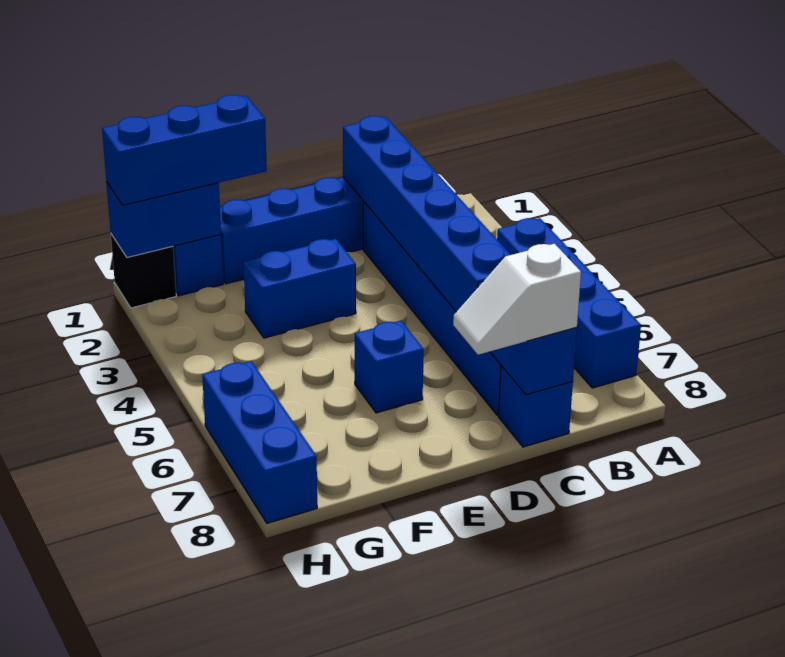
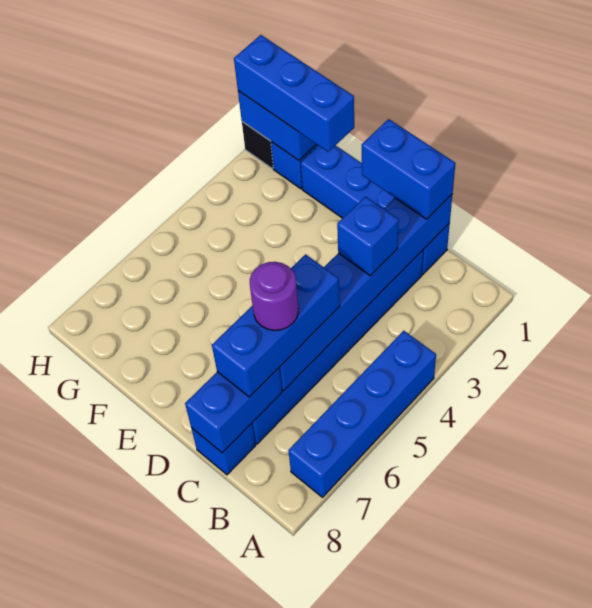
none -> purple round brick C6 level 4
white slope C8:D8 level 3 top C -> none
blue brick E3:F3 level 1 -> blue brick C1:D1 level 3
blue brick E6 level 1 -> blue brick C3 level 3
blue brick H6:H8 level 1 -> blue brick C5:C7 level 3

